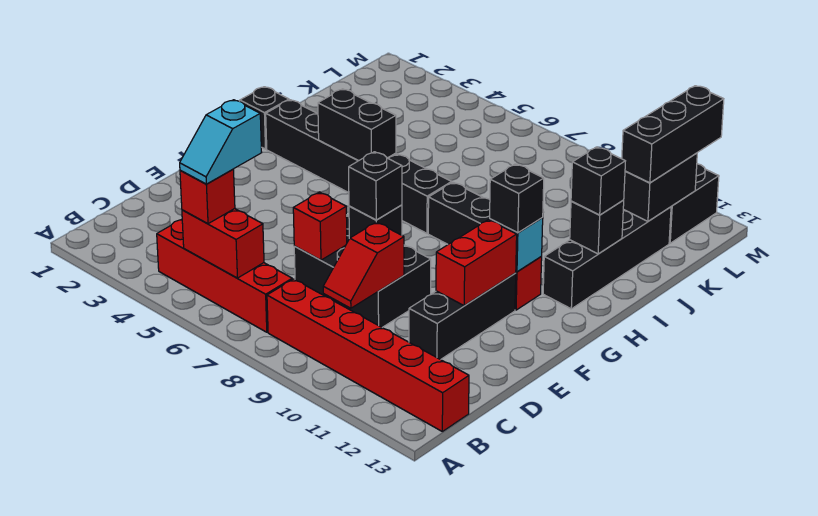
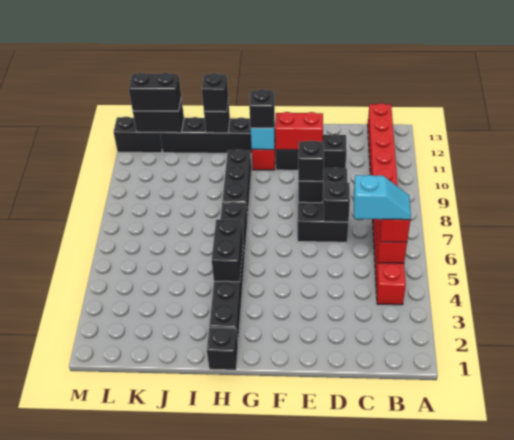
red slope C9:D9 level 2 top D -> none
red brick D7 level 2 -> black brick D7 level 2
black brick K12:M12 level 3 -> black brick K12:L12 level 3

